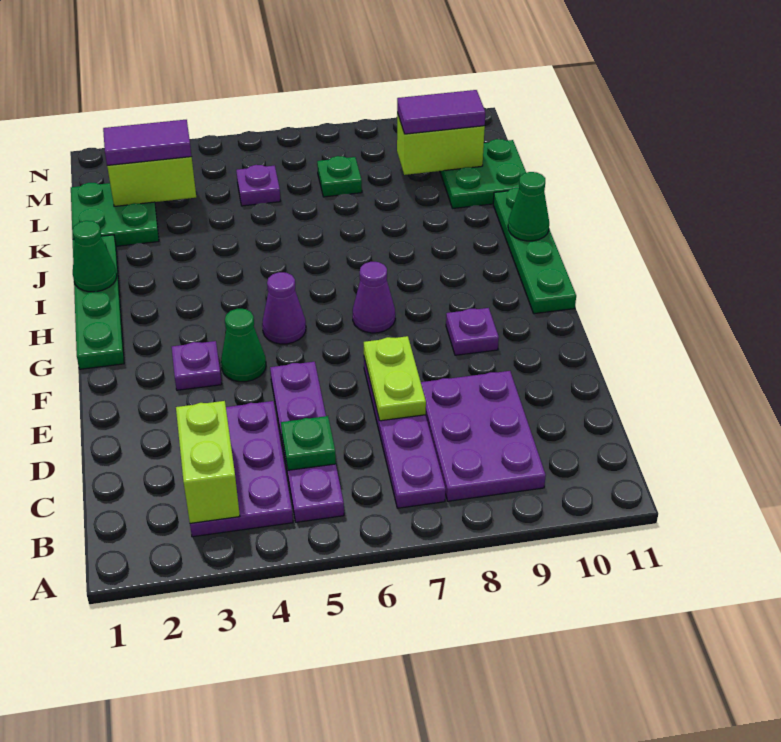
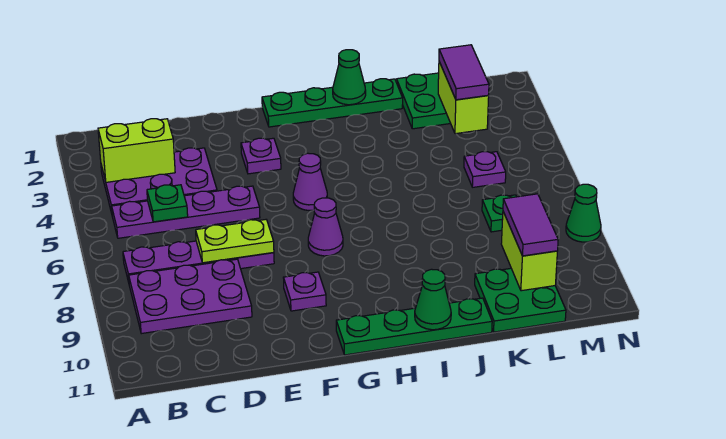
green cone F4 level 1 -> green cone N8 level 1

